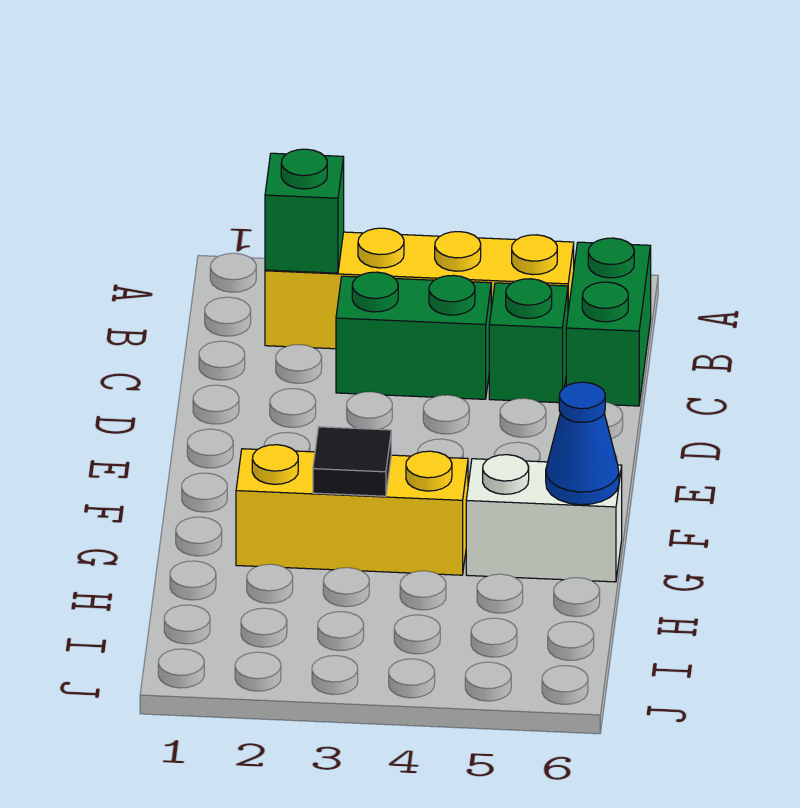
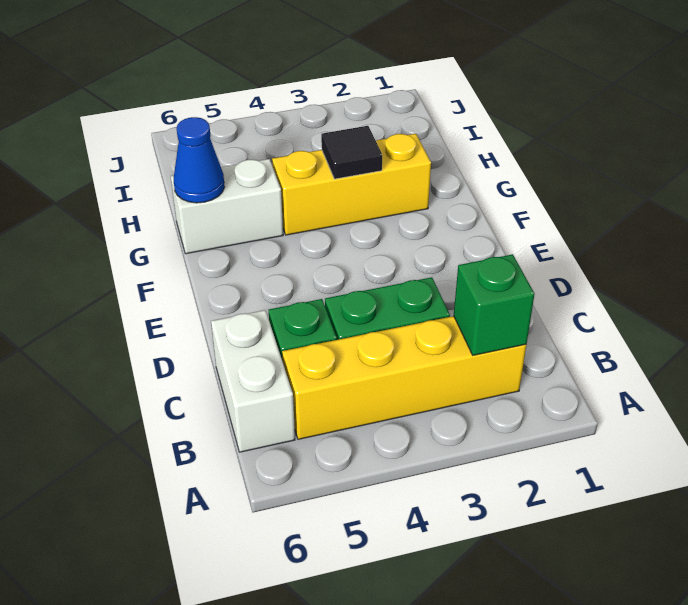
green brick B6:C6 level 1 -> white brick B6:C6 level 1

